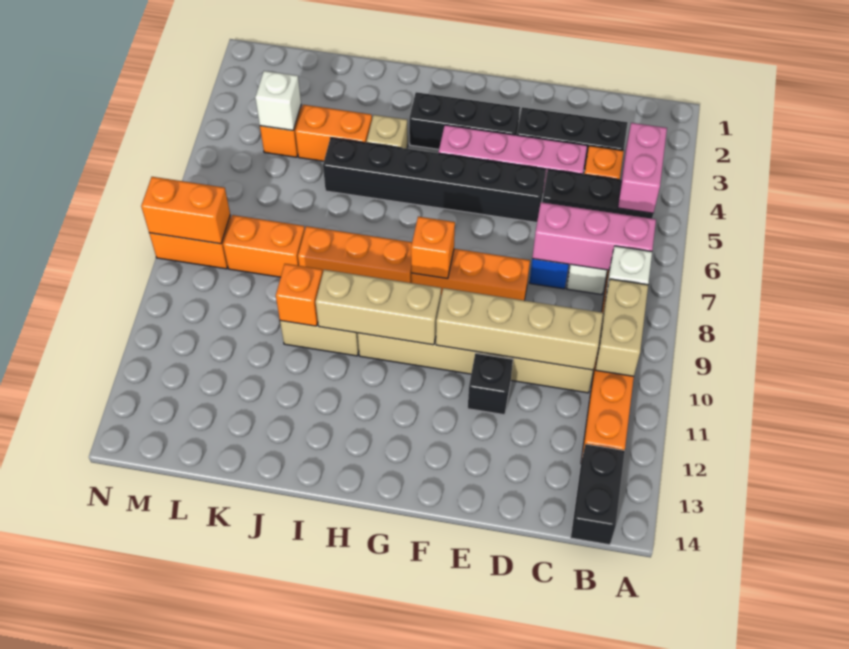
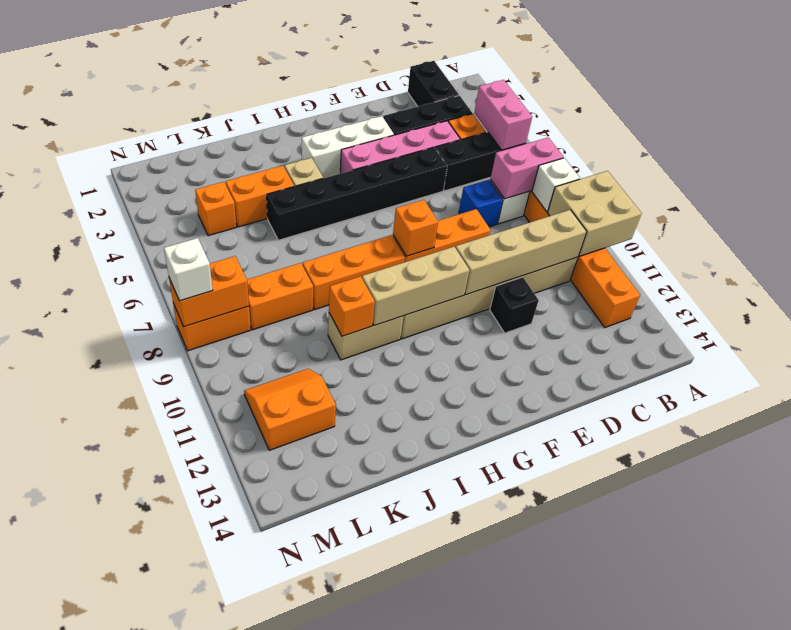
pink brick B7:D7 level 2 -> pink brick B7:C7 level 2
tan brick B9:B10 level 2 -> tan brick A9:B10 level 2
black brick B13:B14 level 1 -> black brick C1:C2 level 1
black brick F3:H3 level 1 -> white brick F3:H3 level 1
white brick L4 level 2 -> white brick N8 level 3
none -> orange slope L11:M12 level 1 top 12

